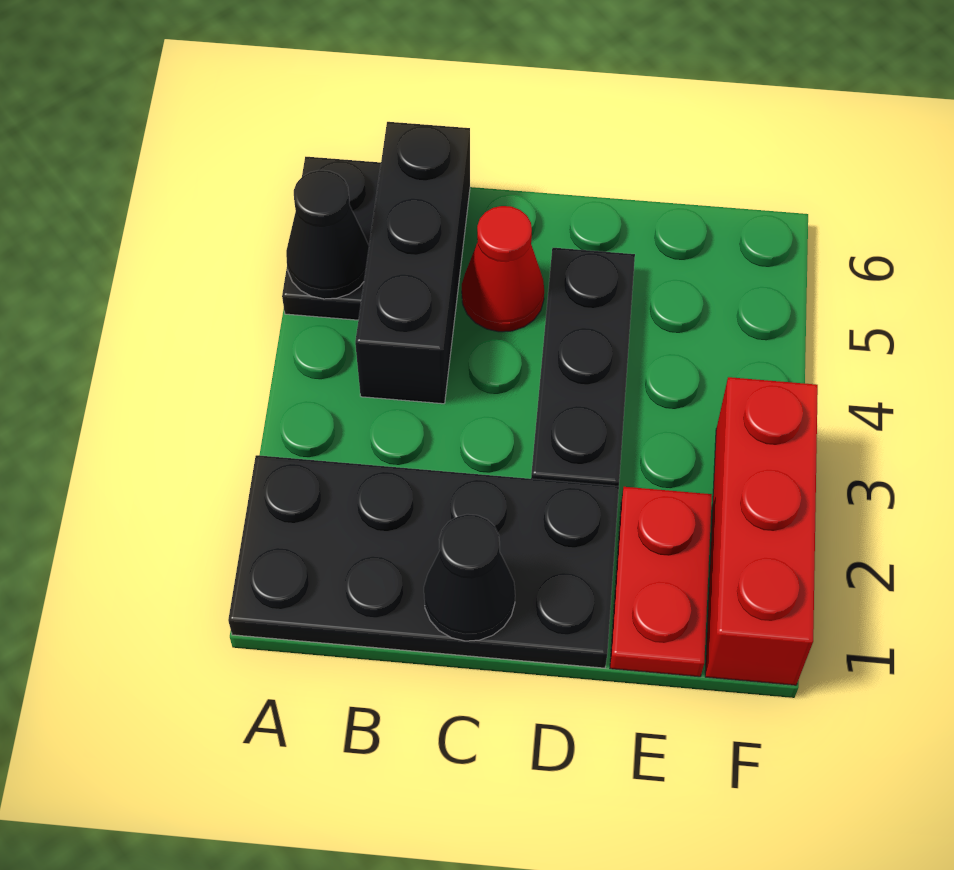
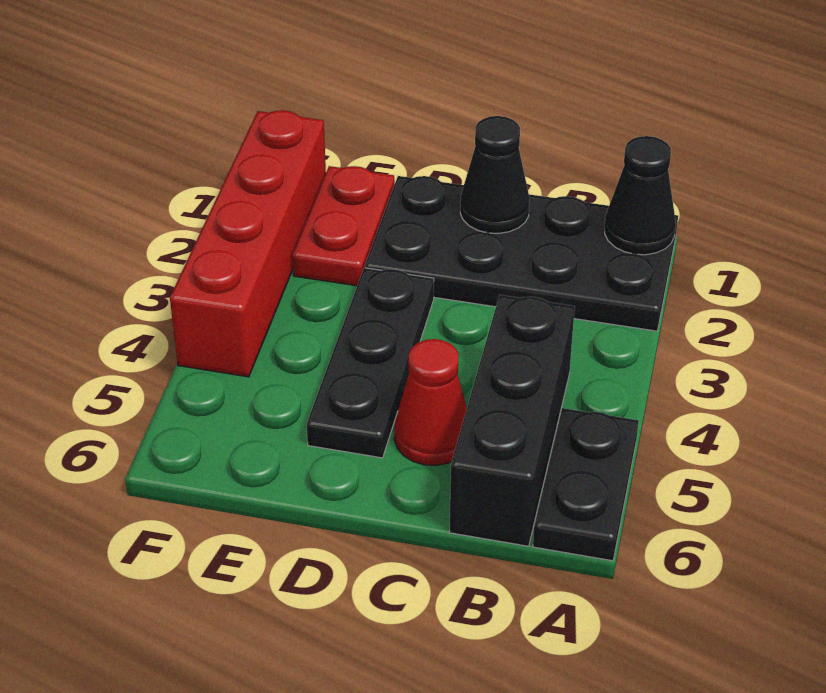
black cone A5 level 2 -> black cone A1 level 2
red brick F1:F3 level 1 -> red brick F1:F4 level 1

